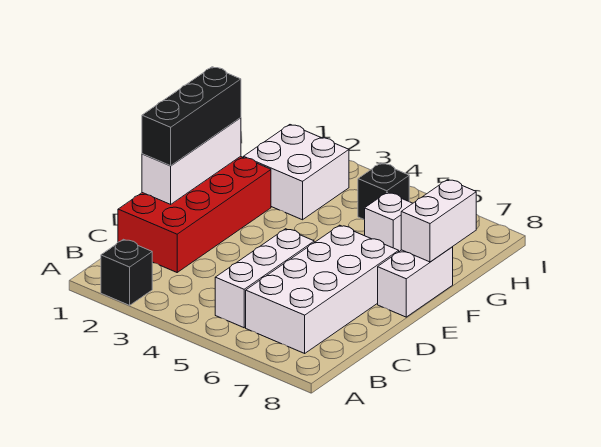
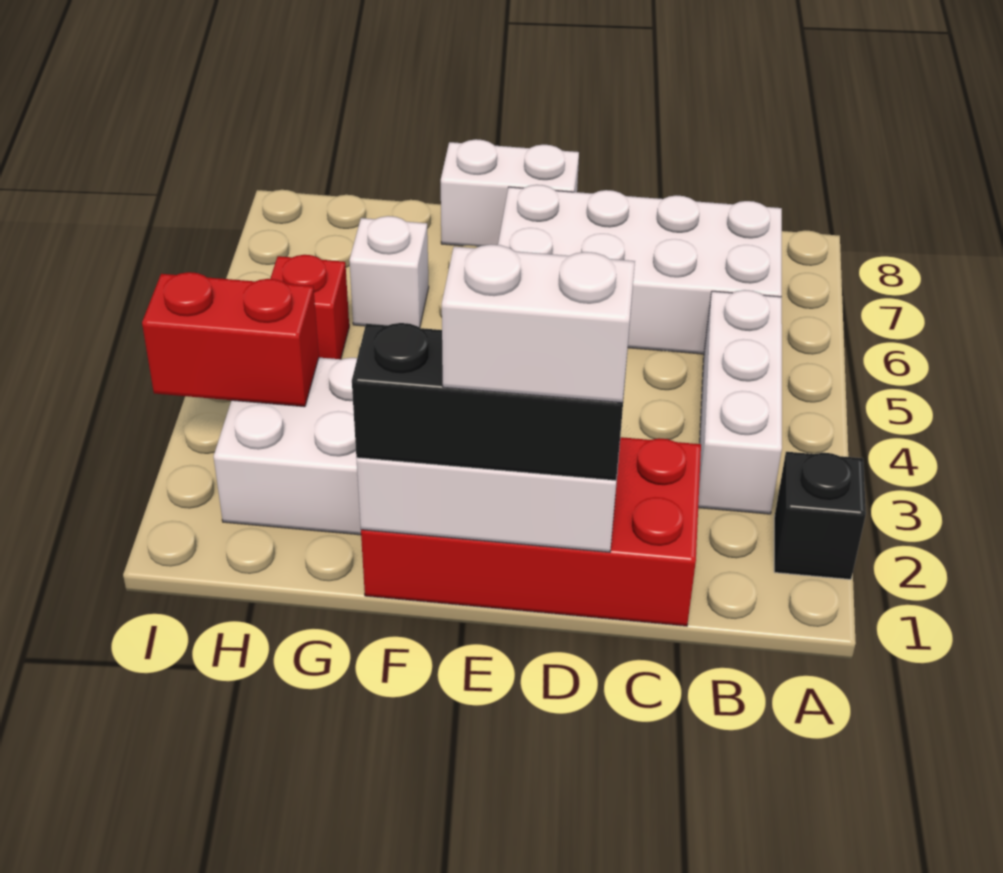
white brick B5:D5 level 1 -> white brick B3:B5 level 1
white brick F8:G8 level 2 -> white brick D1:E1 level 4
none -> red brick H3:I3 level 2
black brick H5 level 1 -> red brick H5 level 1

